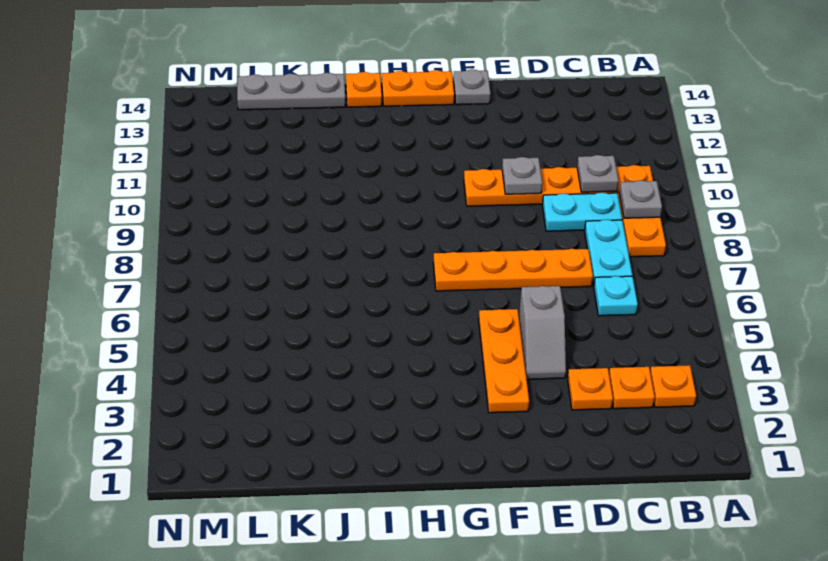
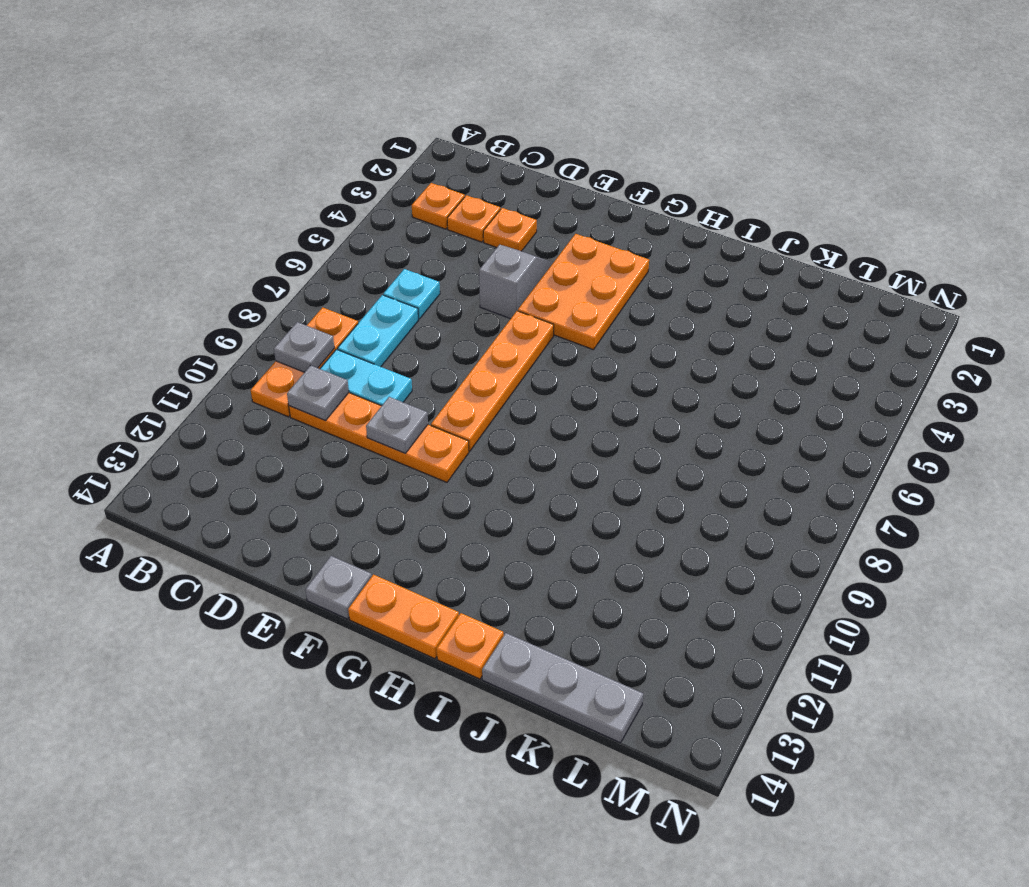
orange plate D7:G7 level 1 -> orange plate F6:F9 level 1
orange plate F3:F5 level 1 -> orange plate F3:G5 level 1

